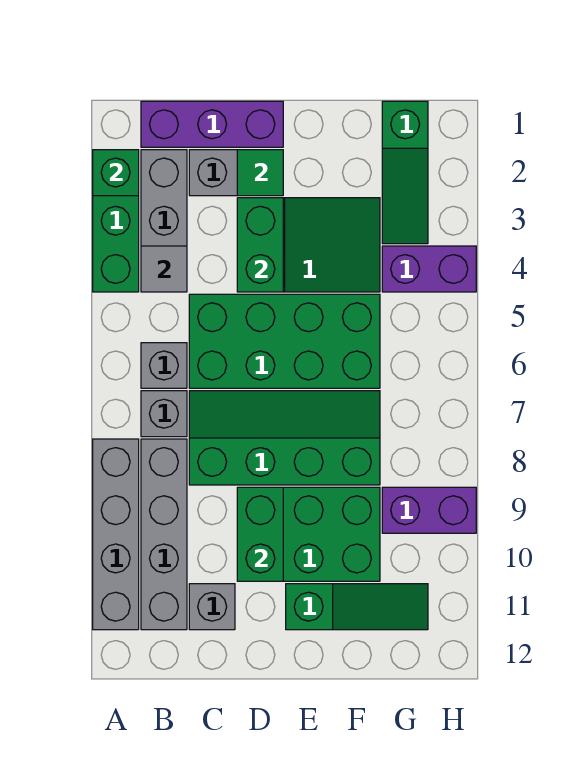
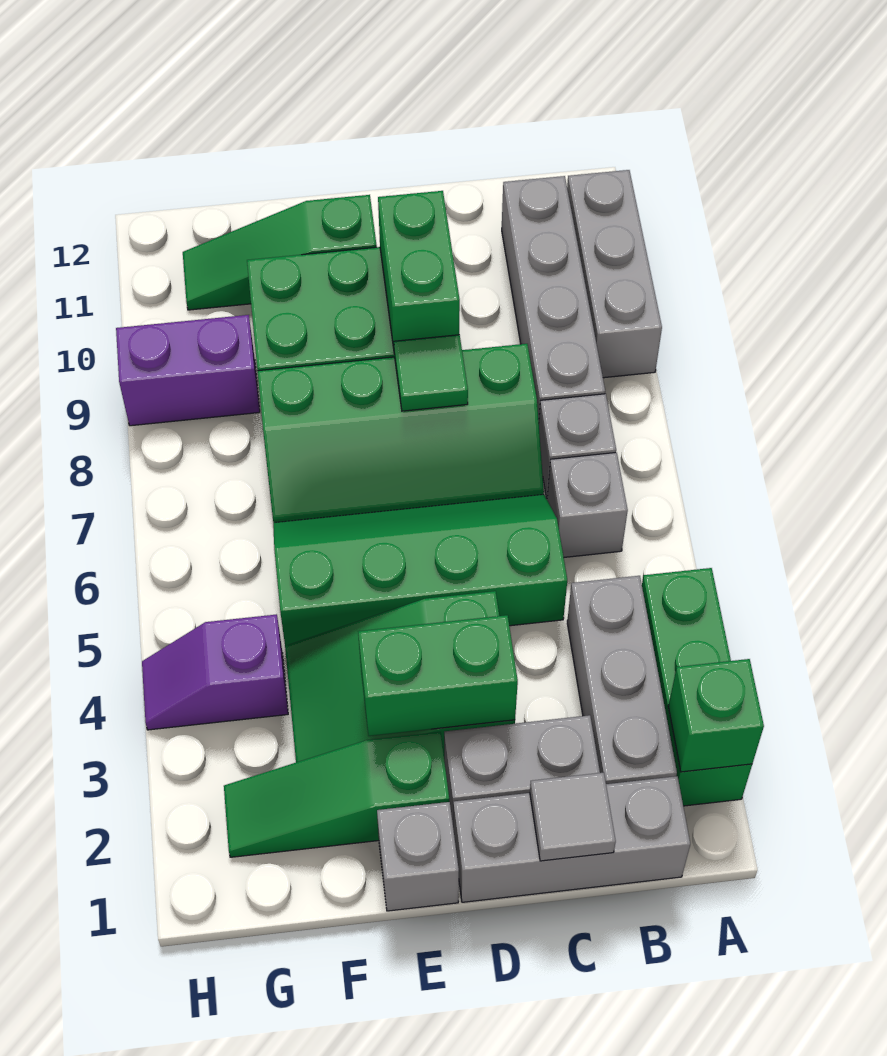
grey brick A8:A11 level 1 -> grey brick A9:A11 level 1
purple brick B1:D1 level 1 -> grey brick B1:D1 level 1
grey tile B4 level 2 -> grey tile C1 level 2
green brick C5:F6 level 1 -> green slope C5:F6 level 1 top 5
grey brick C11 level 1 -> grey brick E1 level 1
green tile D2 level 2 -> green tile D8 level 2
green brick D3:D4 level 2 -> green brick D3:E3 level 2
green slope G1:G3 level 1 top 1 -> green slope E2:G2 level 1 top E
purple brick G4:H4 level 1 -> purple slope G4:H4 level 1 top G

